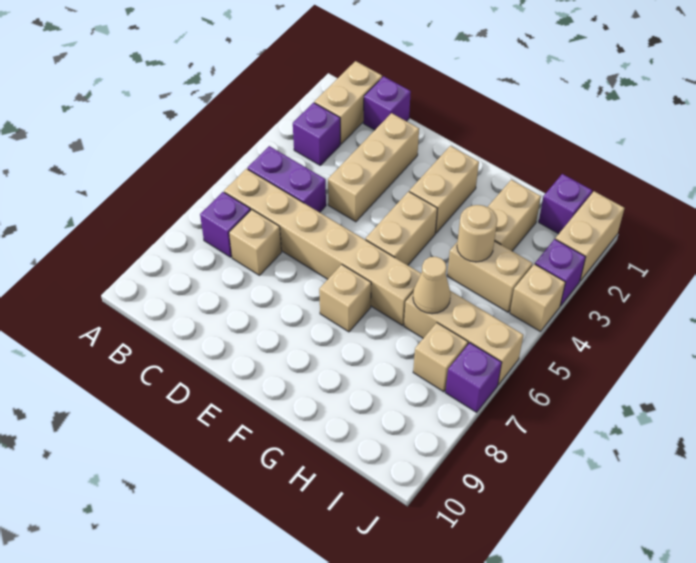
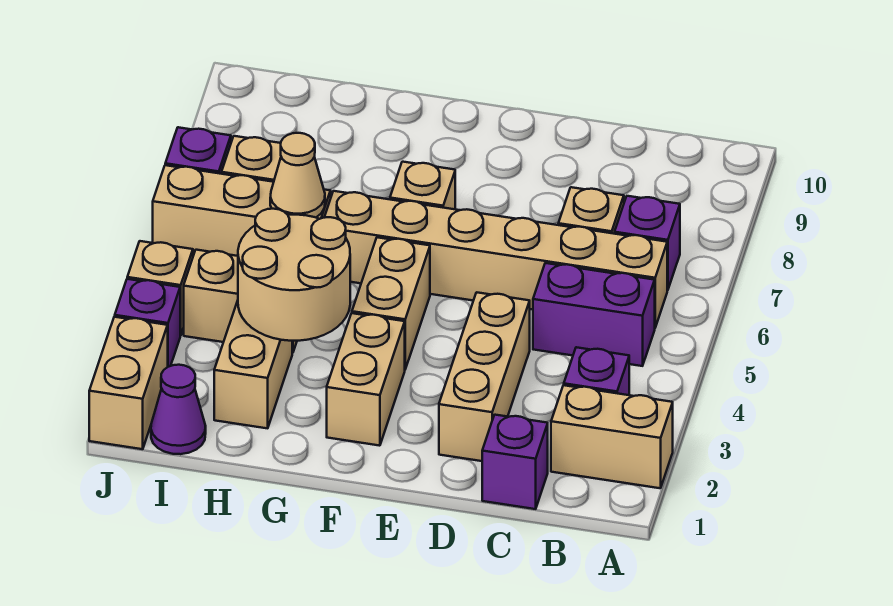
tan brick B1:B2 level 1 -> tan brick A2:B2 level 1
tan round brick H4 level 2 -> tan round brick G3:H4 level 2
purple brick I1 level 1 -> purple cone I1 level 1

